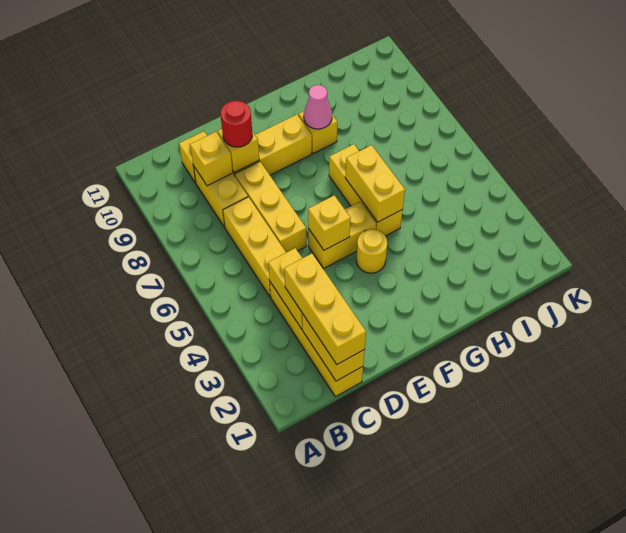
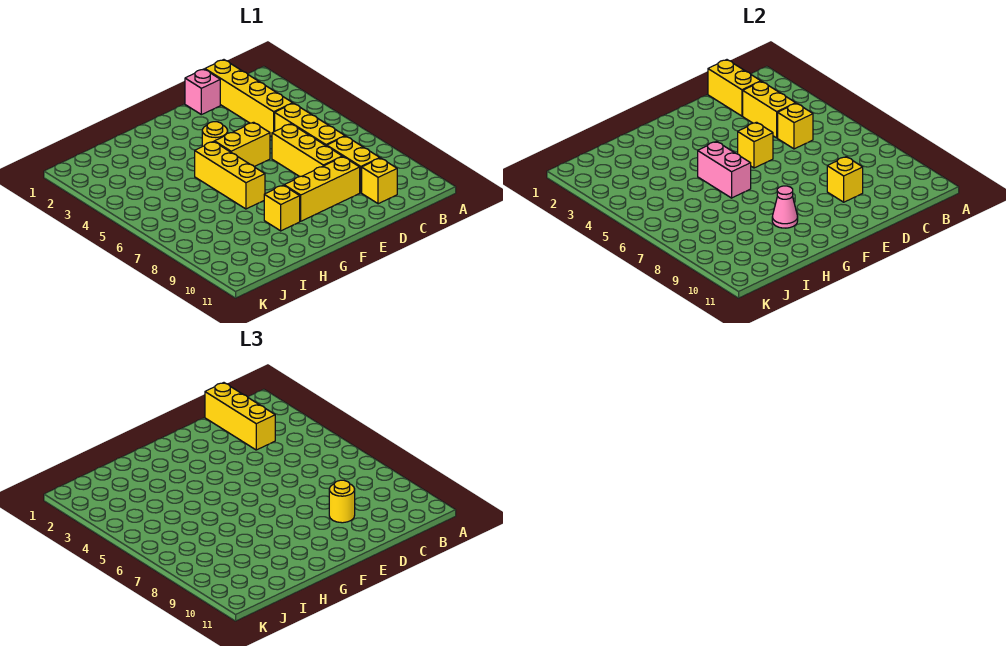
yellow brick C9 level 2 -> yellow brick C5 level 2
none -> pink brick D1 level 1
red round brick D9 level 3 -> yellow round brick D9 level 3
yellow brick G5:G6 level 2 -> pink brick G5:G6 level 2

